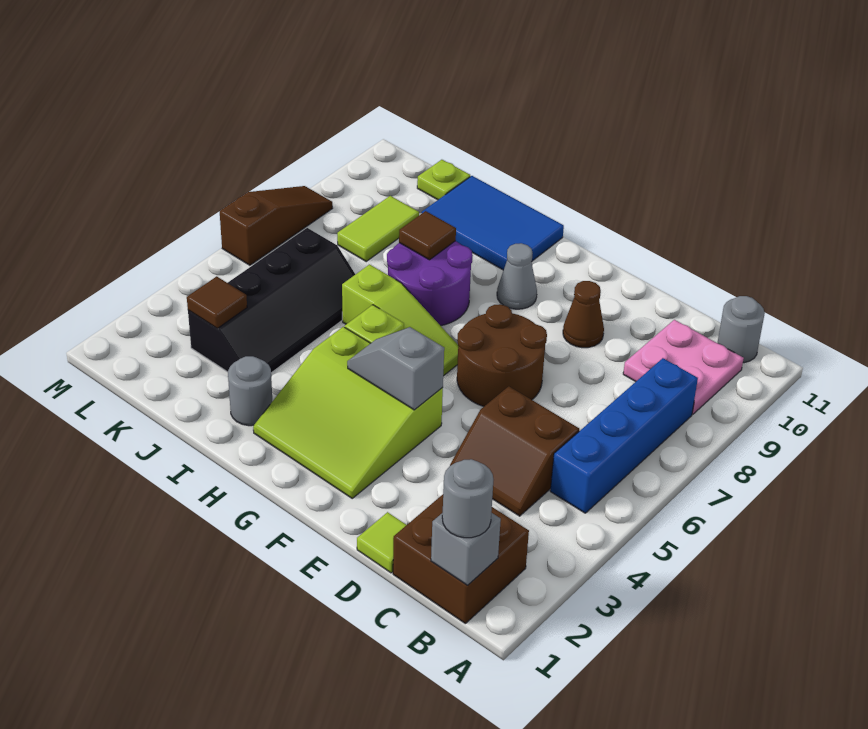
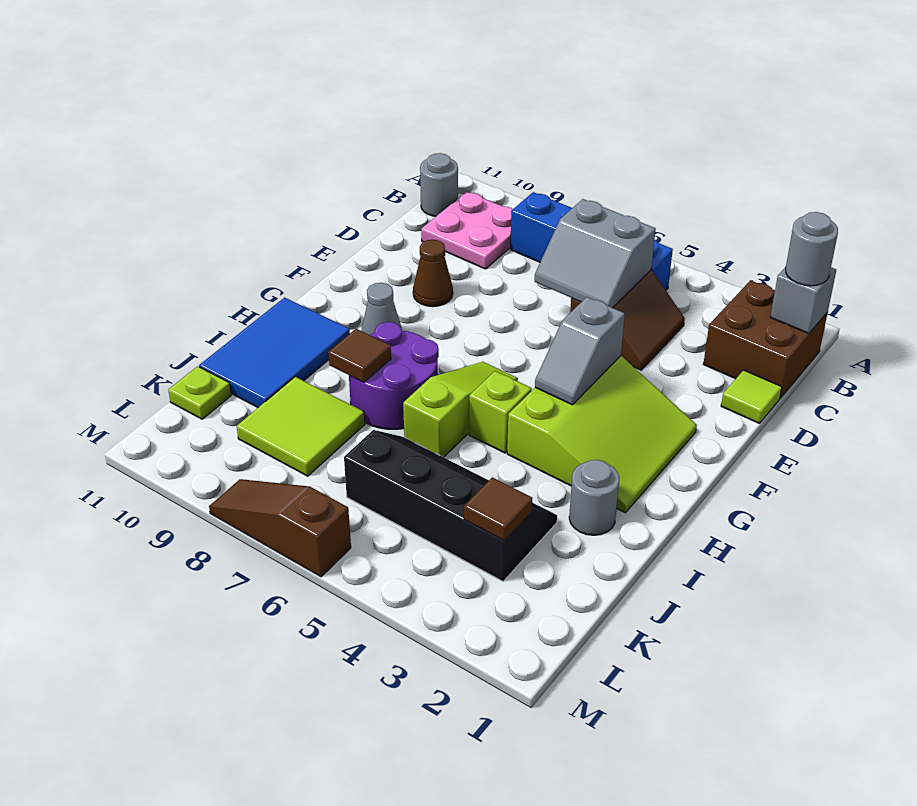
none -> grey slope C5:D6 level 2 top C
brown round brick E6:F7 level 1 -> none
lime tile K8:K9 level 1 -> lime tile J8:K9 level 1

